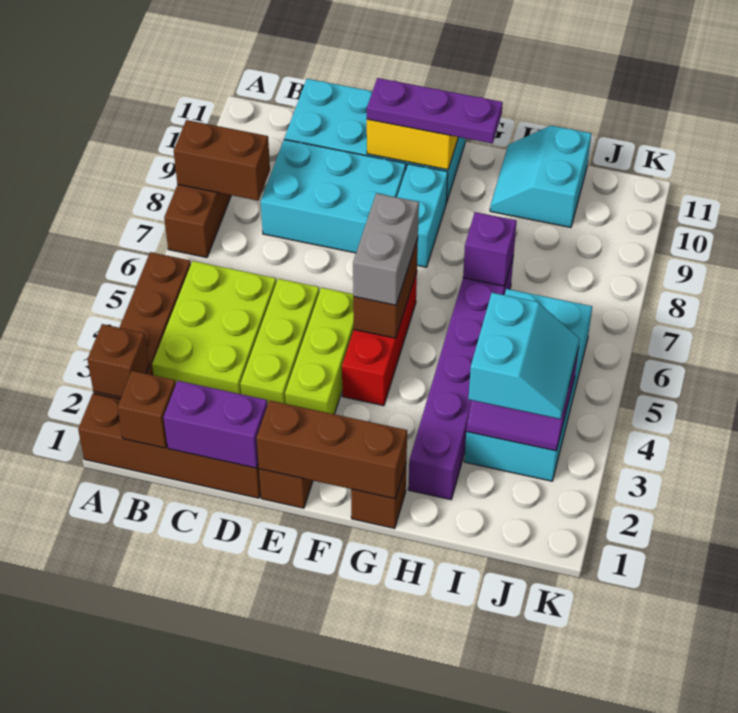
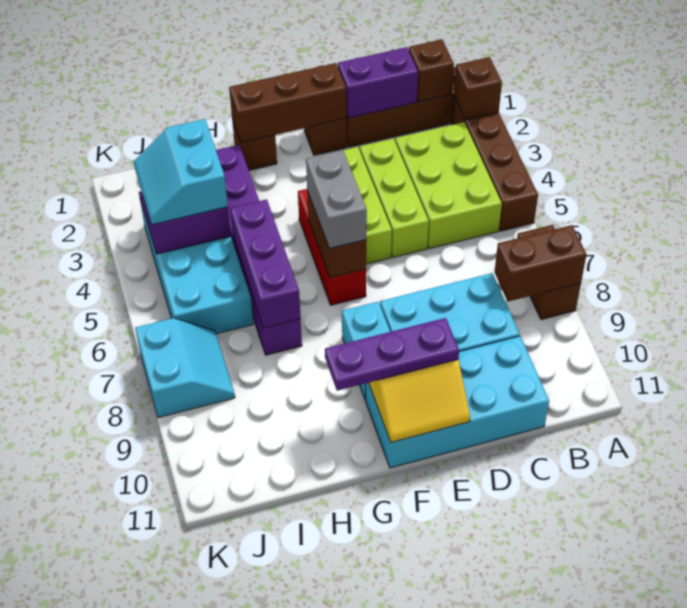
purple brick H7 level 2 -> purple brick H5:H7 level 2
cyan slope H10:I11 level 1 top I -> cyan slope J7:K8 level 1 top K

